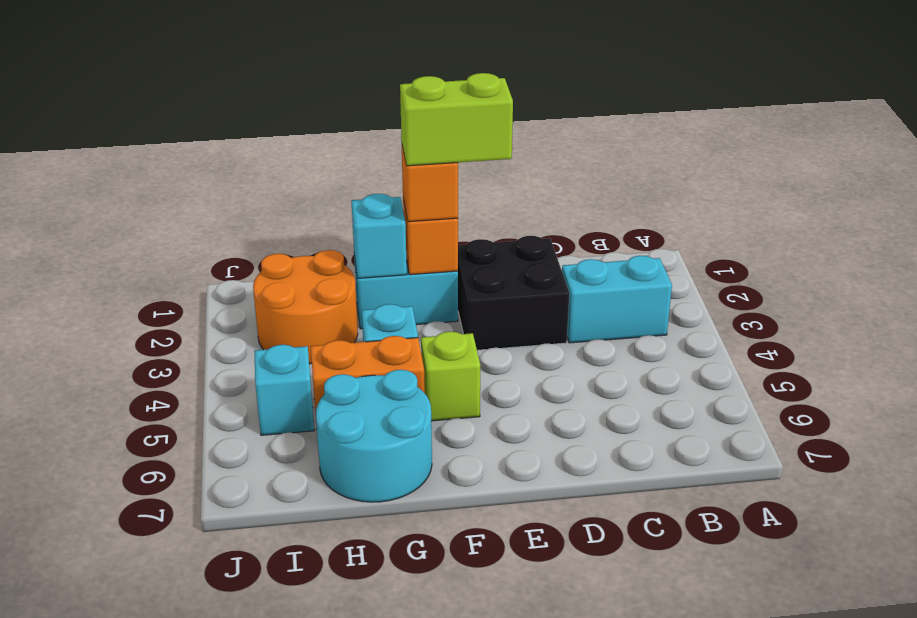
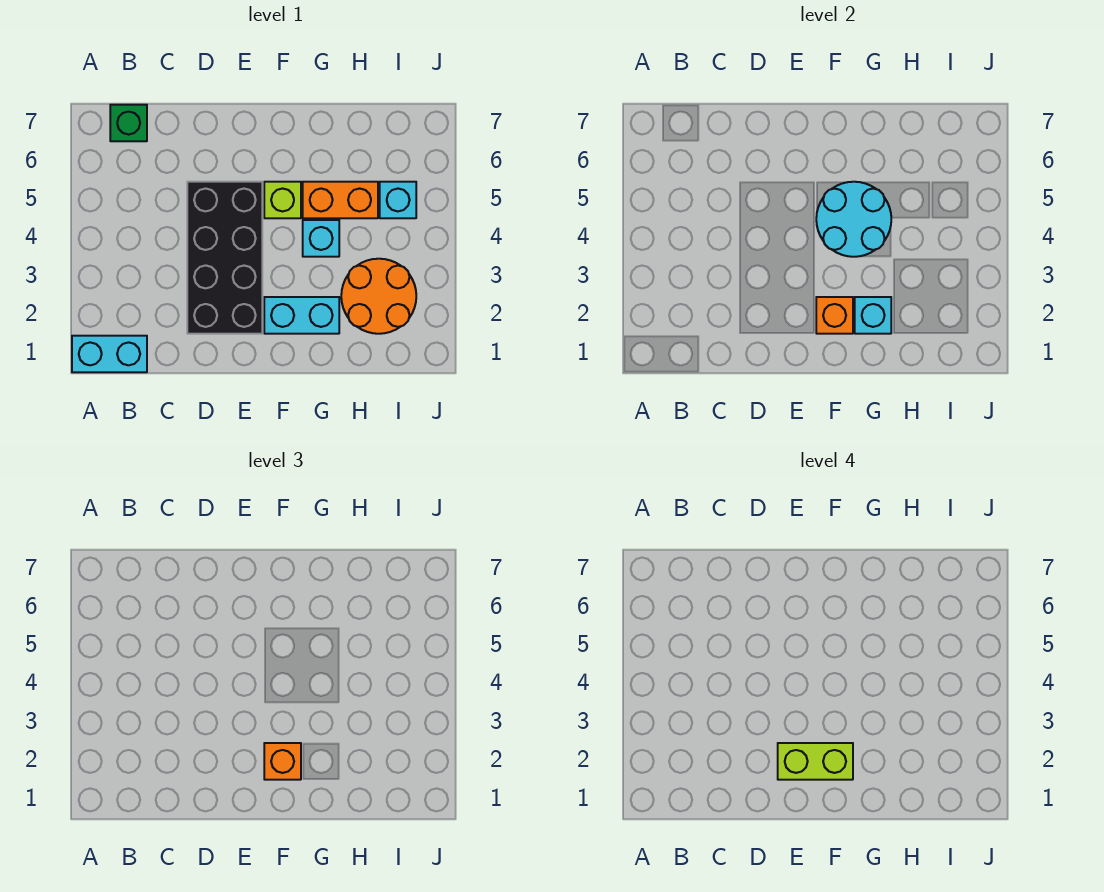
cyan brick B3:C3 level 1 -> cyan brick A1:B1 level 1
none -> green brick B7 level 1
black brick D2:E3 level 1 -> black brick D2:E5 level 1
cyan round brick G6:H7 level 1 -> cyan round brick F4:G5 level 2

